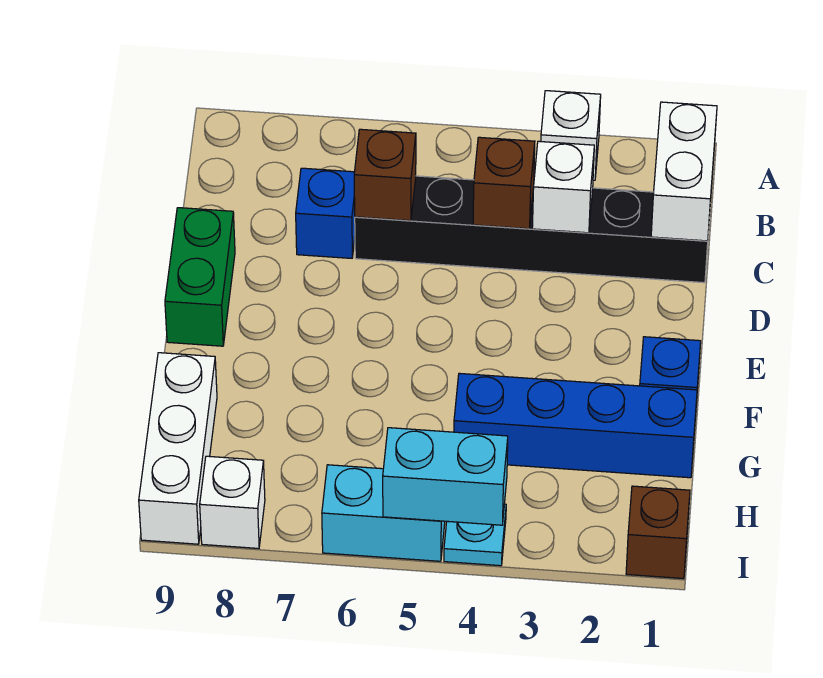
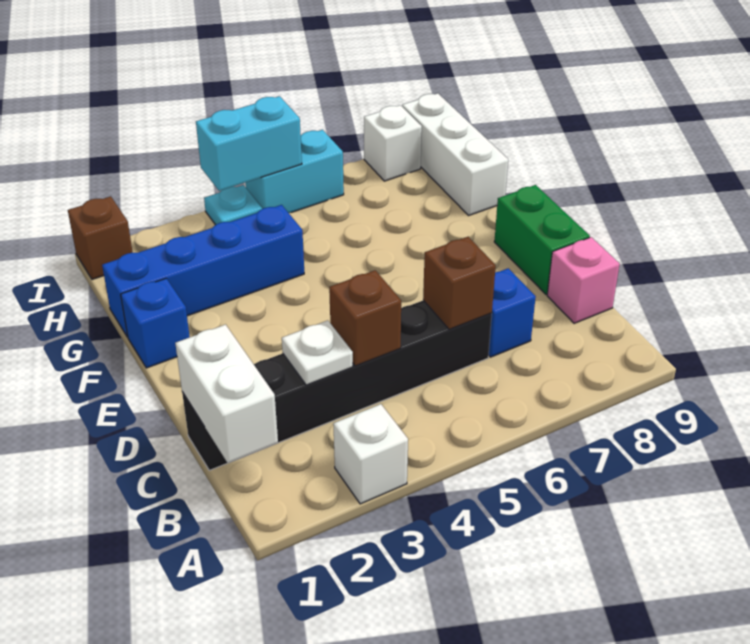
white brick C3 level 2 -> white plate C3 level 2
none -> pink brick C9 level 1

